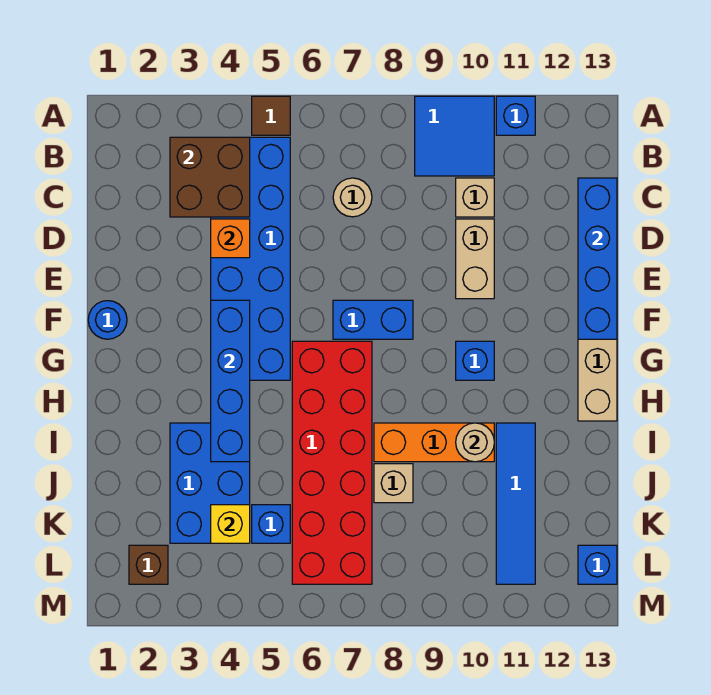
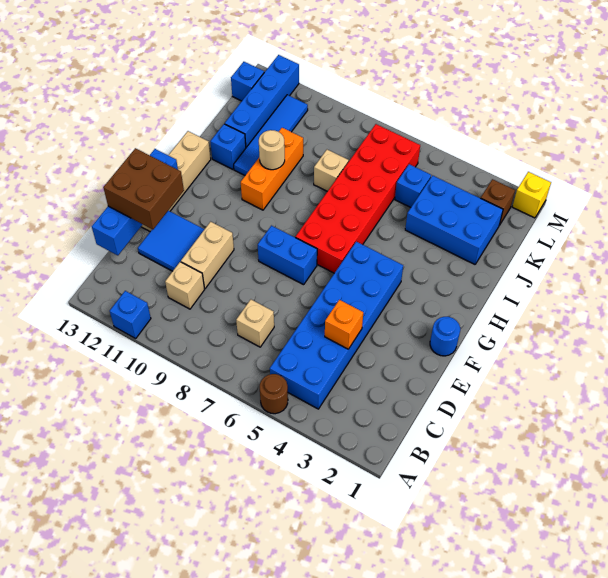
brown tile A5 level 1 -> brown round brick A5 level 1
blue tile A9:B10 level 1 -> blue tile D11:E12 level 1
brown brick B3:C4 level 2 -> brown brick D12:E13 level 3
tan round brick C7 level 1 -> tan brick C7 level 1
blue brick F4:I4 level 2 -> blue brick J12:M12 level 1
blue brick G10 level 1 -> blue brick I12 level 1
blue brick I3:K4 level 1 -> blue brick J2:K4 level 1
orange brick I8:I10 level 1 -> orange brick H10:J10 level 1
yellow brick K4 level 2 -> yellow brick M1 level 1

